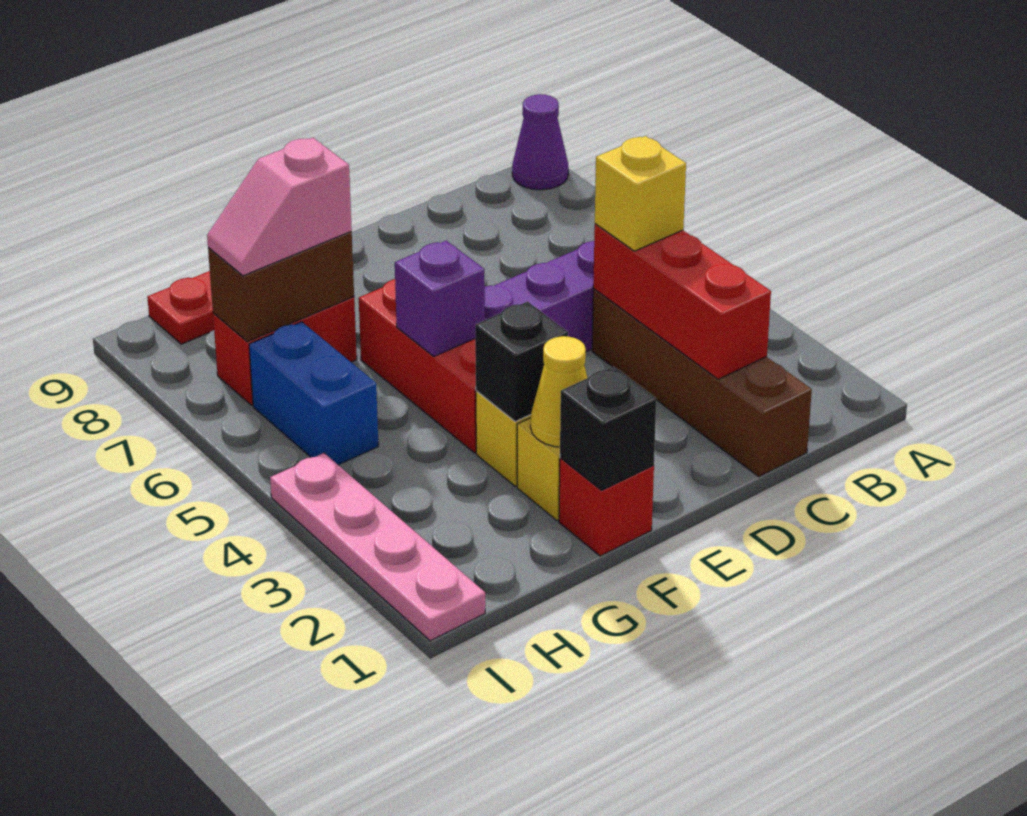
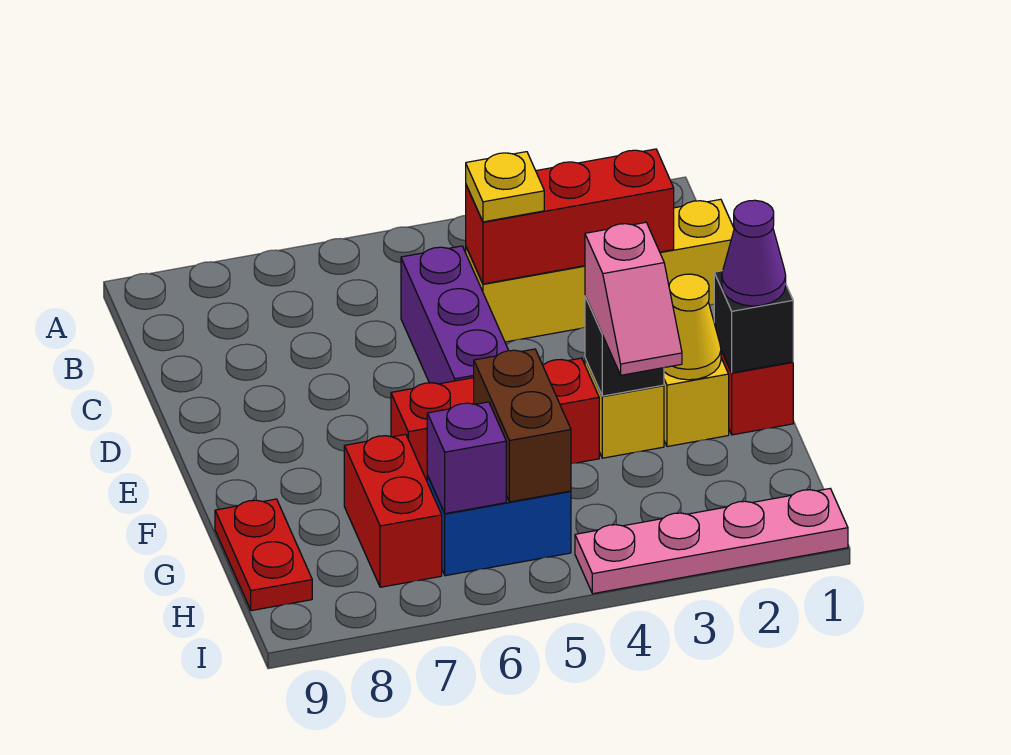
purple cone A9 level 1 -> purple cone F1 level 3
brown brick C1:C4 level 1 -> yellow brick C1:C4 level 1
yellow brick C4 level 3 -> yellow plate C4 level 3
purple brick F5 level 2 -> purple brick H6 level 2
brown brick G7:H7 level 2 -> brown brick G5:H5 level 2
pink slope G7:H7 level 3 top G -> pink slope F3:G3 level 3 top F

